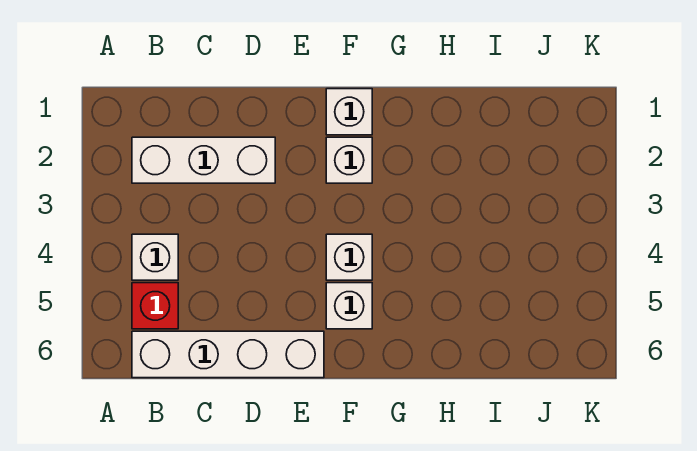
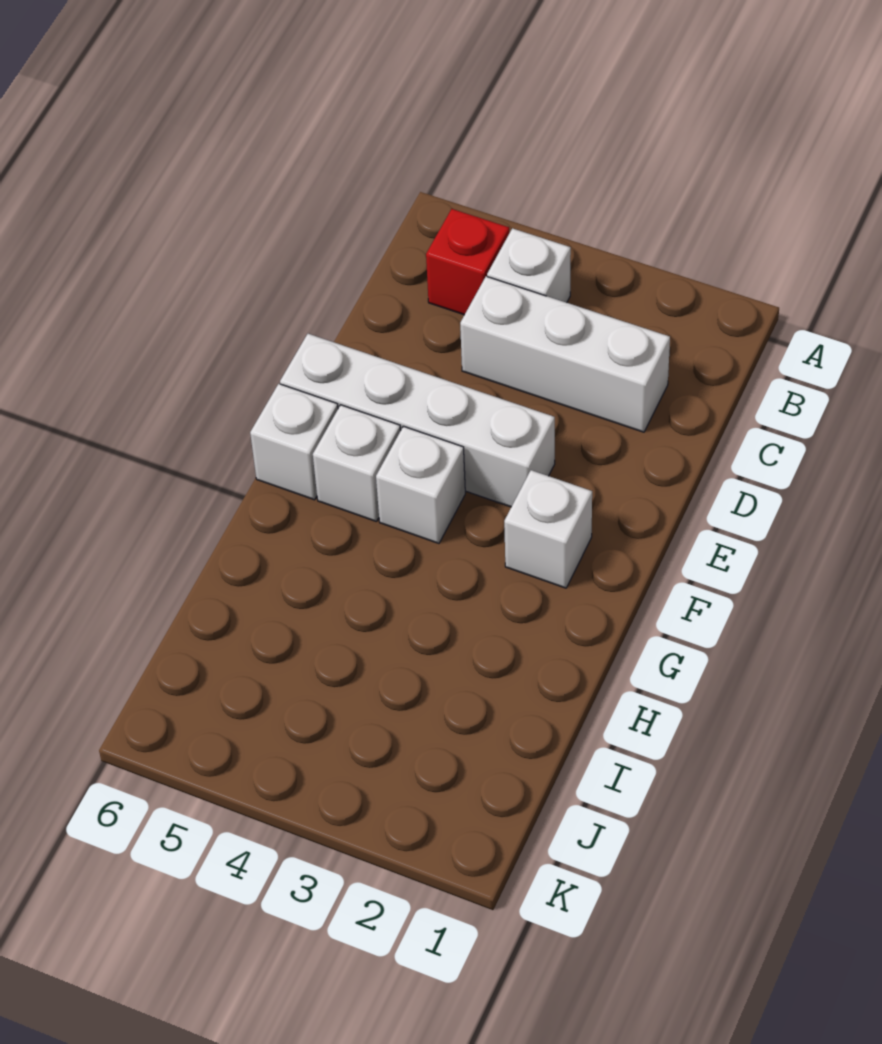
white brick B2:D2 level 1 -> white brick C2:C4 level 1
white brick B6:E6 level 1 -> white brick E3:E6 level 1
white brick F1 level 1 -> white brick F6 level 1

